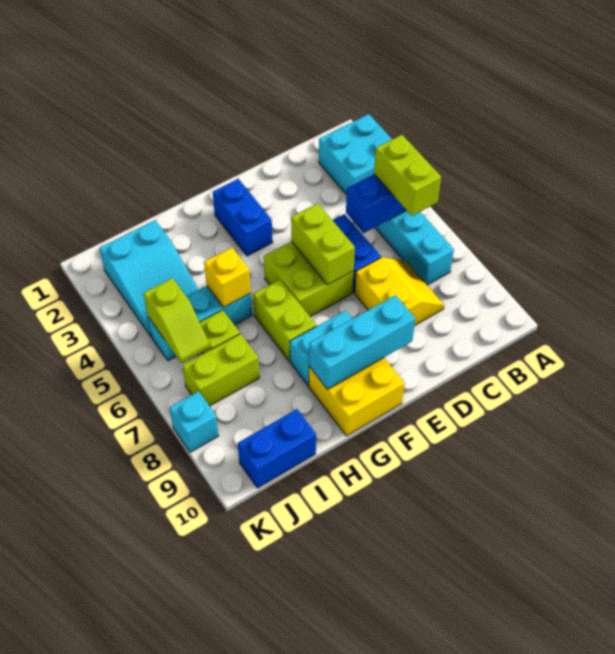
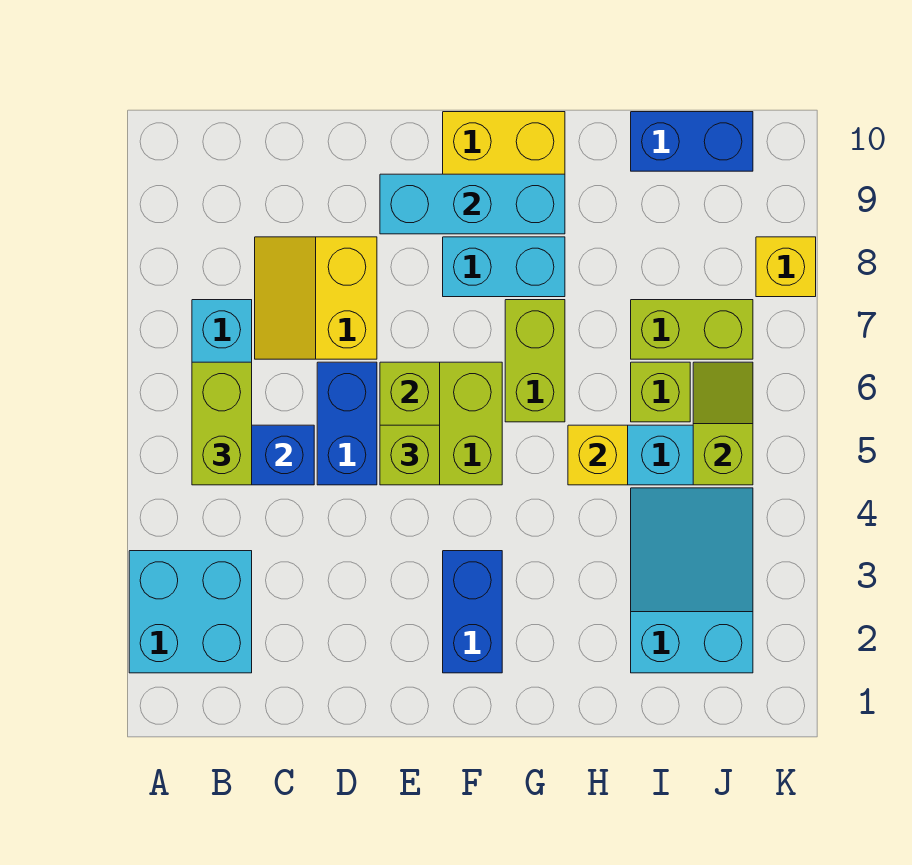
none -> lime brick E5 level 3
cyan brick K8 level 1 -> yellow brick K8 level 1

